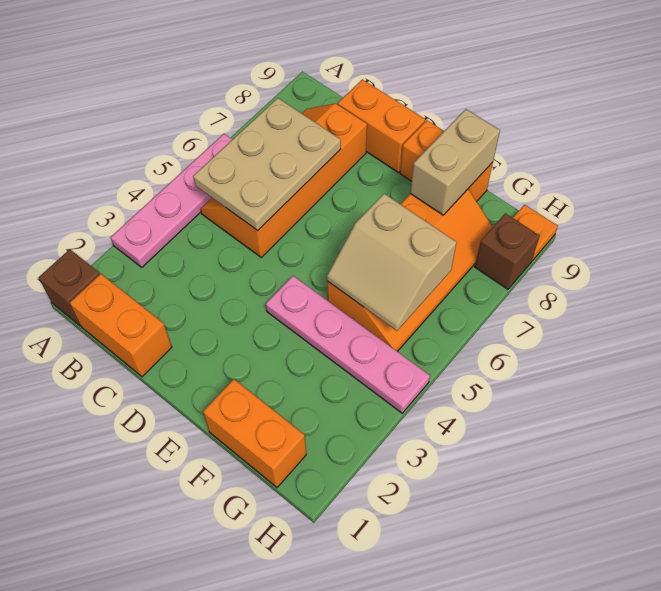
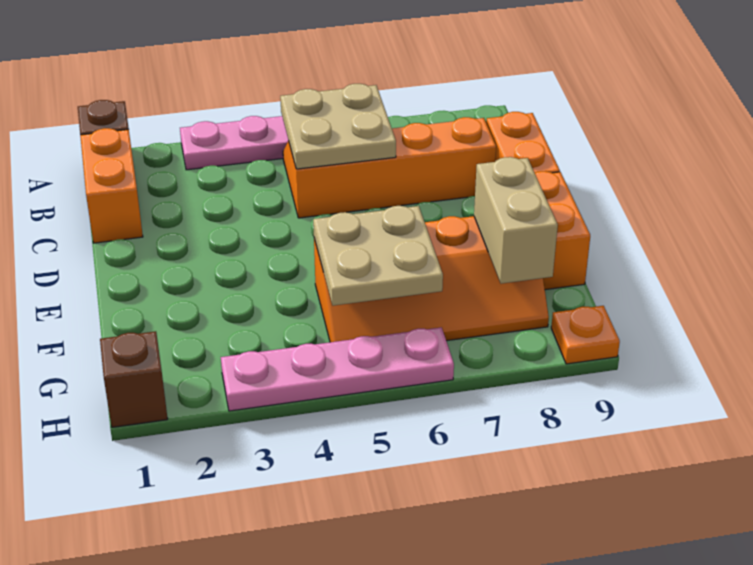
tan plate B5:C7 level 2 -> tan plate B5:C6 level 2
pink plate E4:H4 level 1 -> pink plate H3:H6 level 1
orange brick F1:G1 level 1 -> none
tan slope F5:G6 level 2 top 6 -> tan plate F5:G6 level 2
tan brick F8:F9 level 2 -> tan brick F8:G8 level 2
brown brick H8 level 1 -> brown brick H1 level 1

